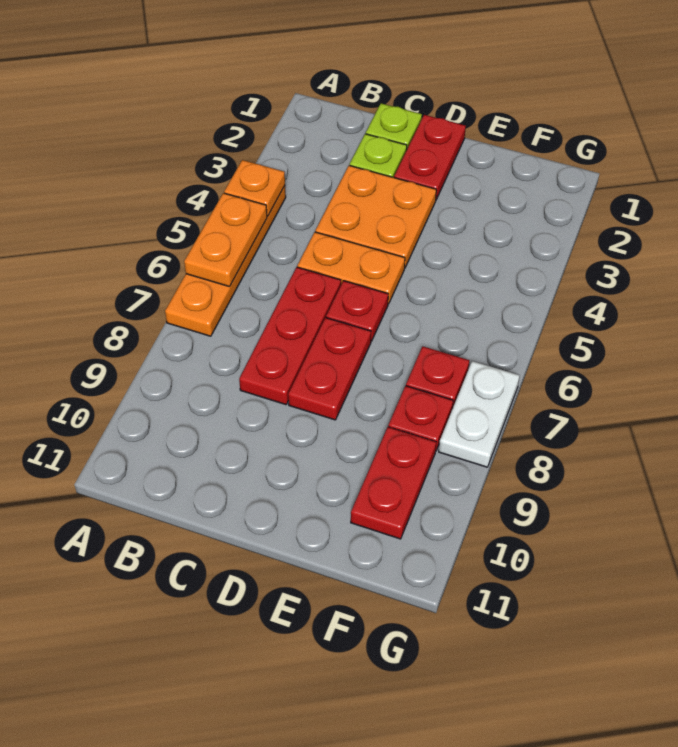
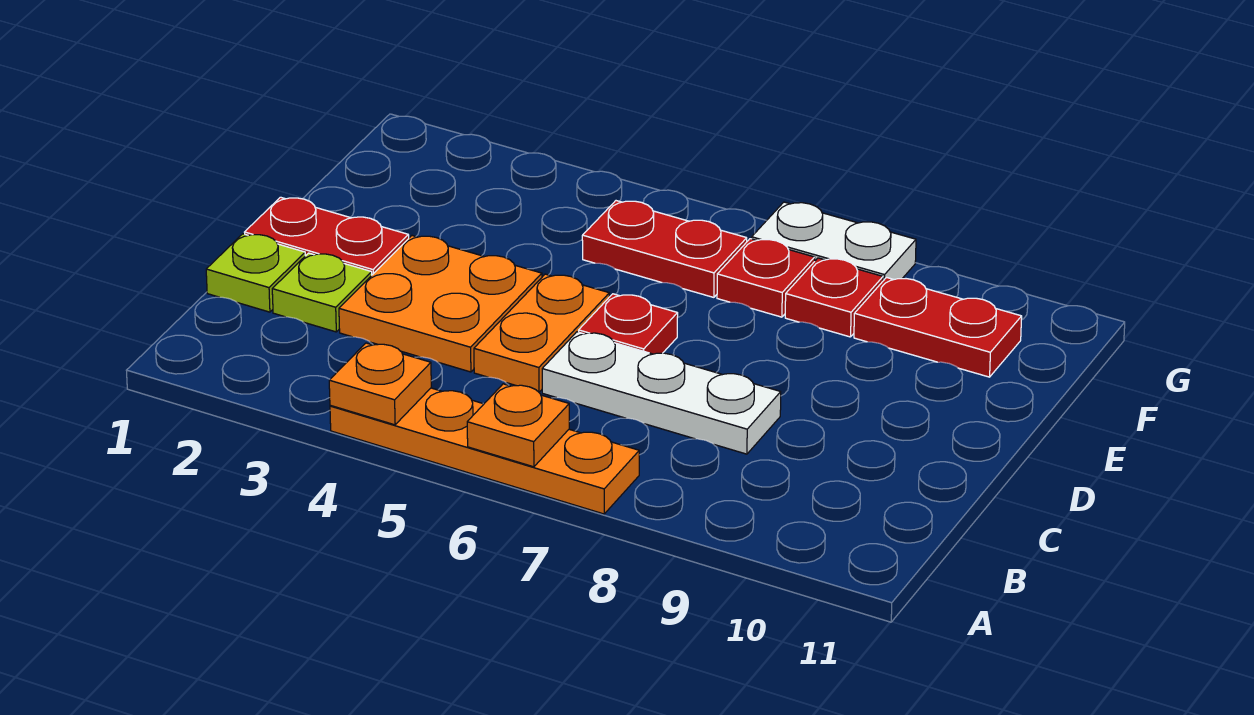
orange plate A5:A6 level 2 -> orange plate A6 level 2
red plate C6:C8 level 1 -> white plate C6:C8 level 1
red plate D7:D8 level 1 -> red plate F5:F6 level 1

